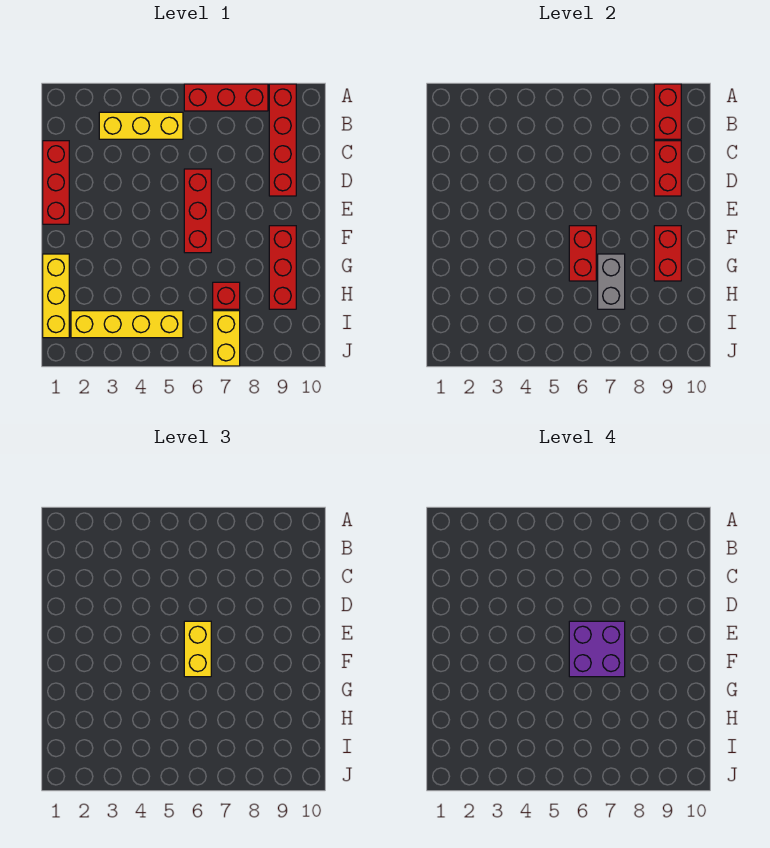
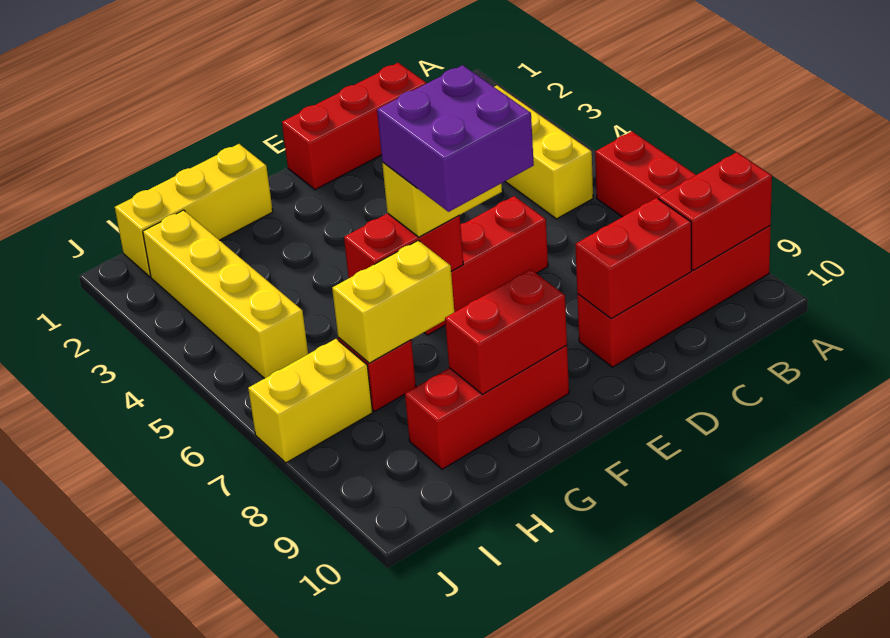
grey brick G7:H7 level 2 -> yellow brick G7:H7 level 2

